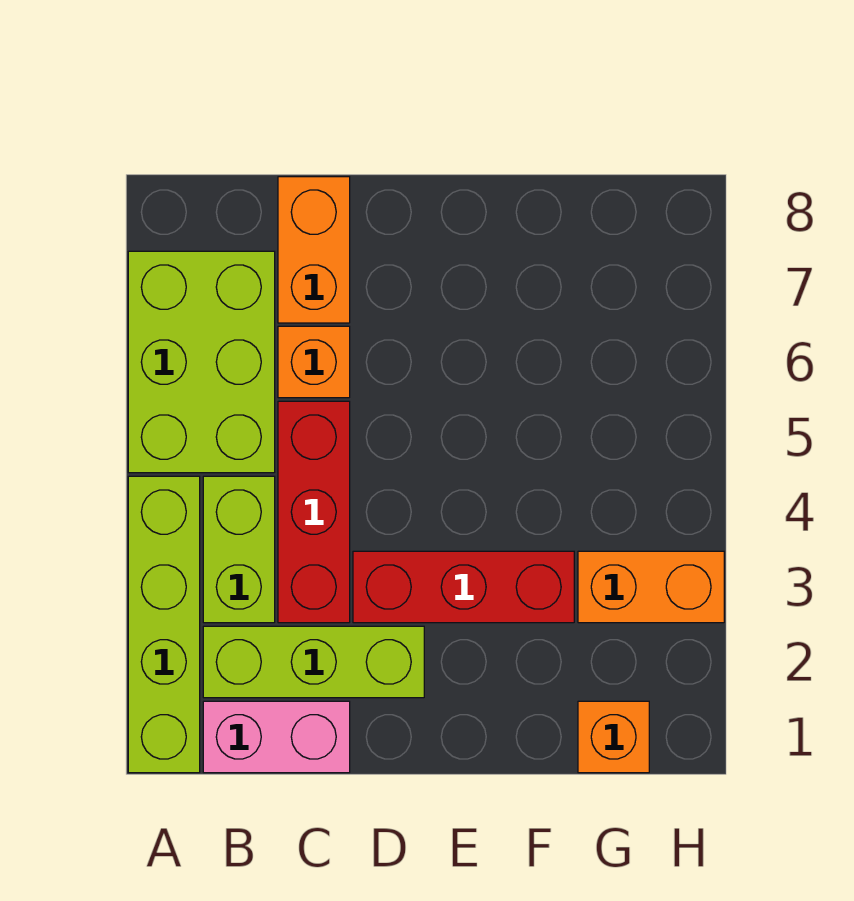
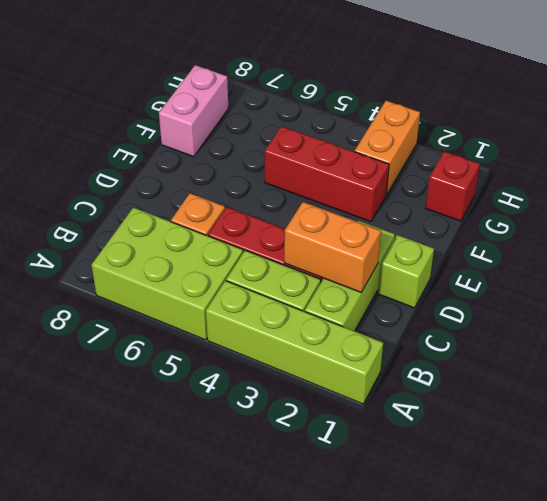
pink brick B1:C1 level 1 -> pink brick F8:G8 level 1
orange brick C7:C8 level 1 -> orange brick C2:C3 level 2
none -> lime brick D1 level 1
red brick D3:F3 level 1 -> red brick F3:F5 level 1
orange brick G1 level 1 -> red brick G1 level 1

